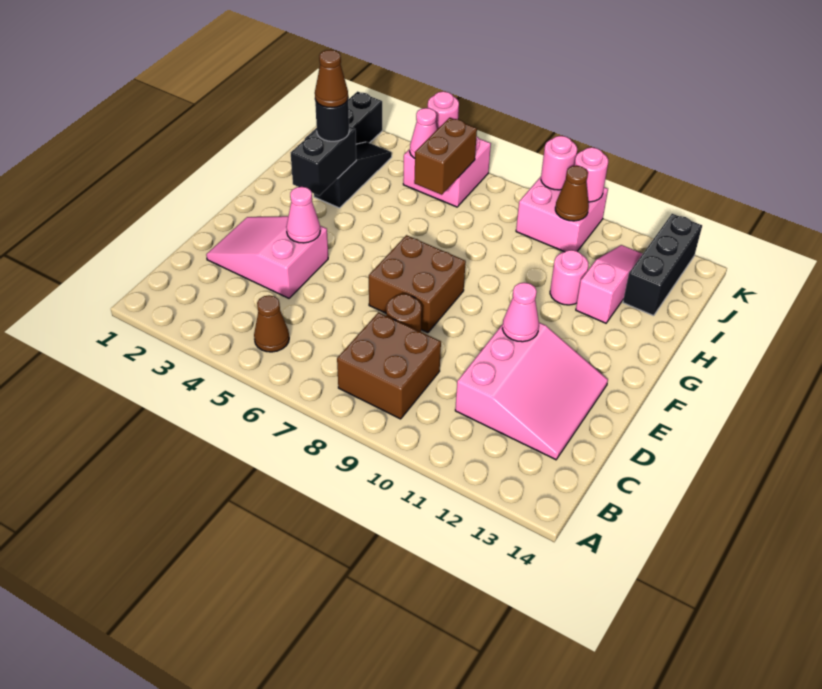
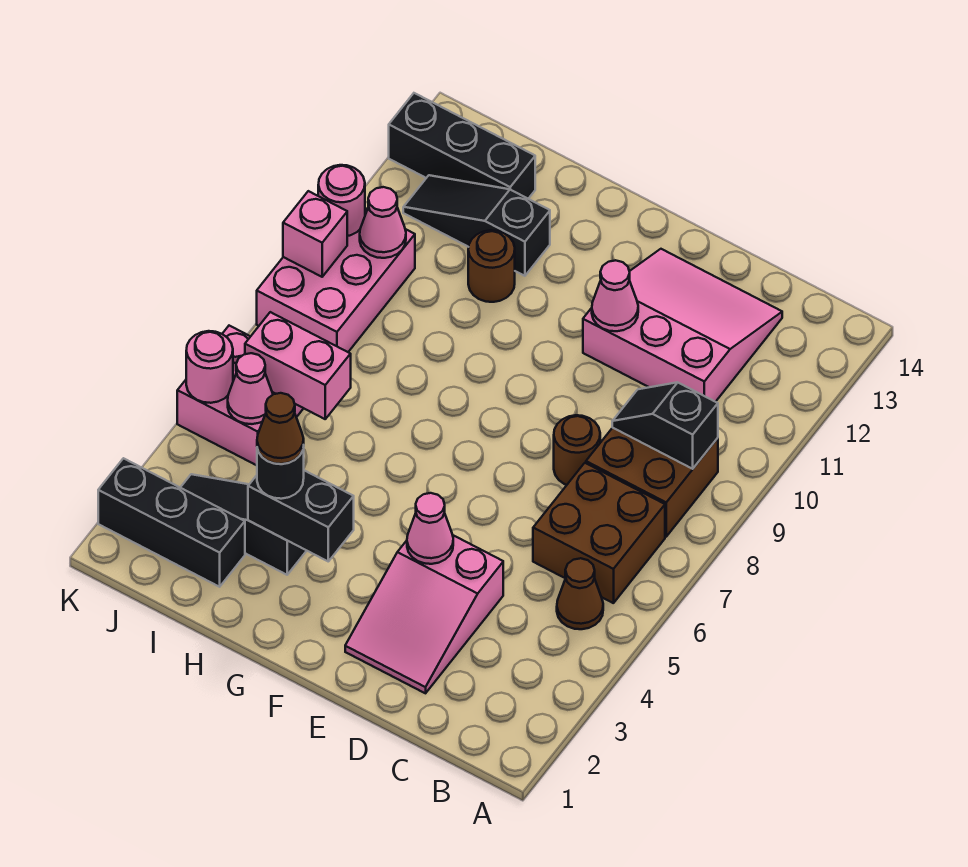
none -> black slope B9:C9 level 2 top B
brown brick E7:F8 level 1 -> brown brick B6:C7 level 1
pink round brick H11 level 1 -> brown round brick H11 level 1
pink slope H12:J12 level 1 top H -> black slope H12:J12 level 1 top H
brown brick I6:J6 level 2 -> pink brick I6:J6 level 2
pink brick J9:K10 level 1 -> pink brick J8:K10 level 1
brown cone J10 level 2 -> pink cone J10 level 2
pink round brick K9 level 2 -> pink brick K9 level 2

